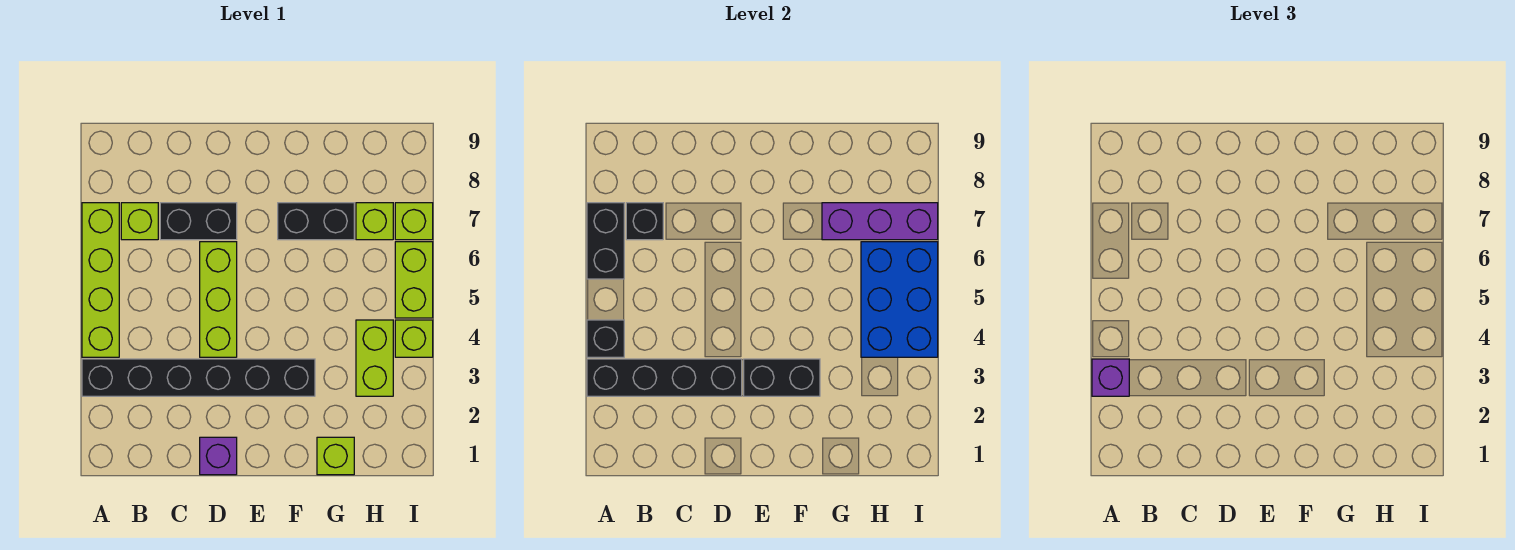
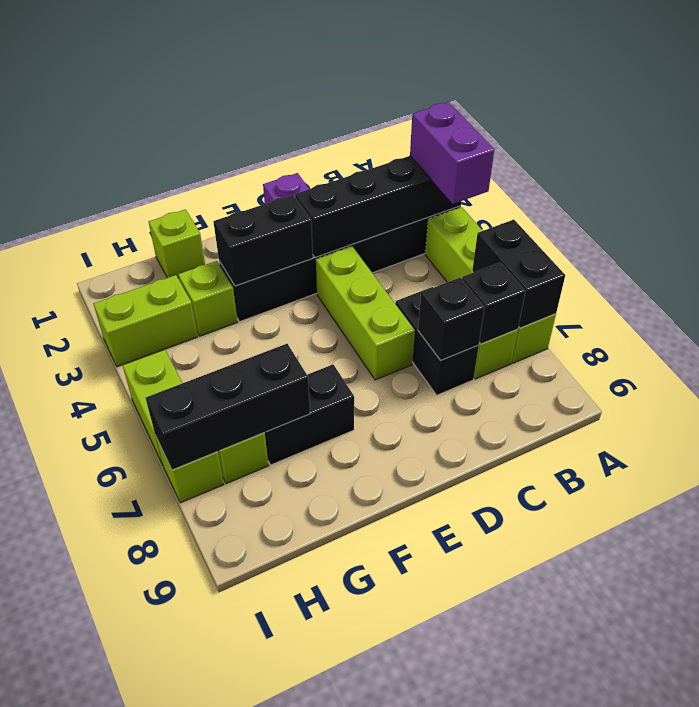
purple brick A3 level 3 -> purple brick A3:A4 level 3
black brick A4 level 2 -> black brick C7 level 2
black brick C7:D7 level 1 -> black brick C6:C7 level 1
purple brick G7:I7 level 2 -> black brick G7:I7 level 2
lime brick H3:H4 level 1 -> lime brick H3:I3 level 1
blue brick H4:I6 level 2 -> none
lime brick I4 level 1 -> lime brick G3 level 1

